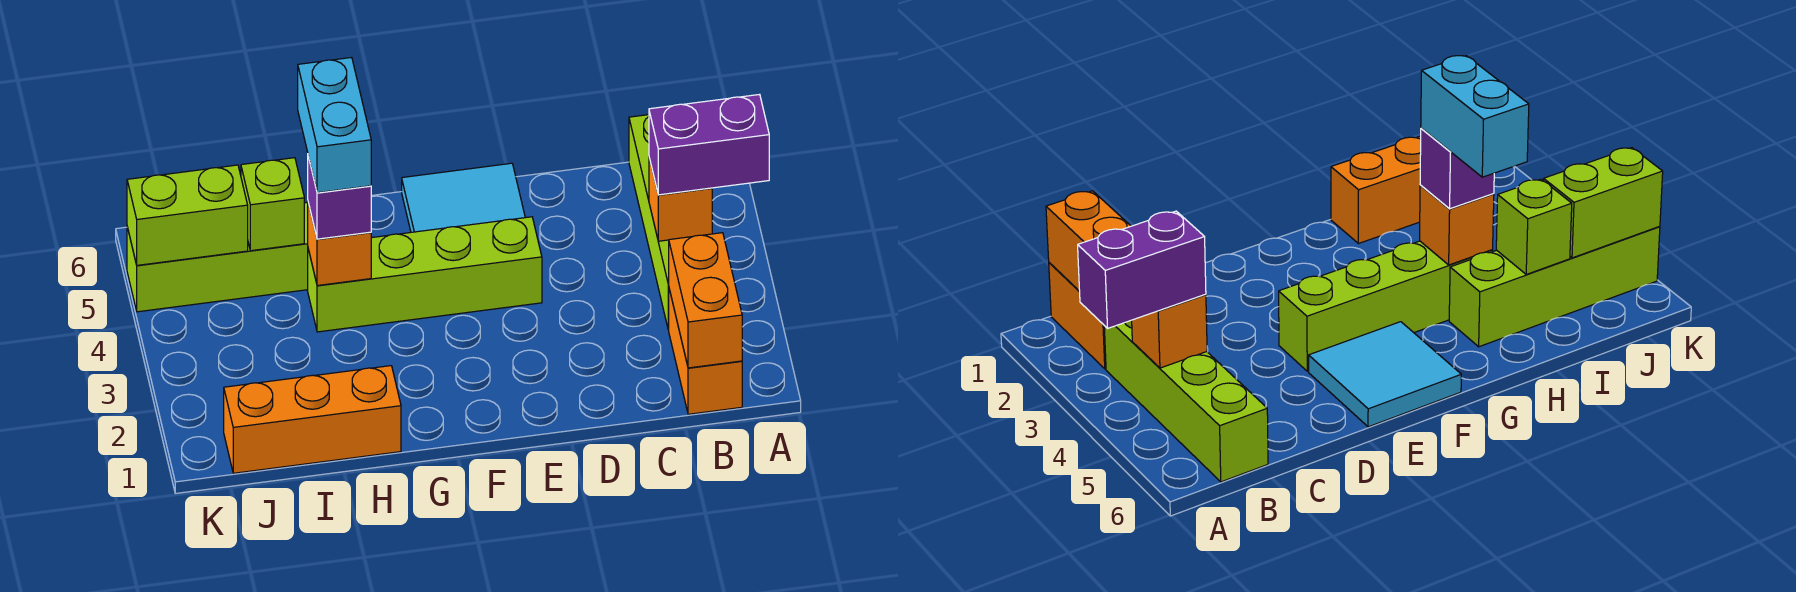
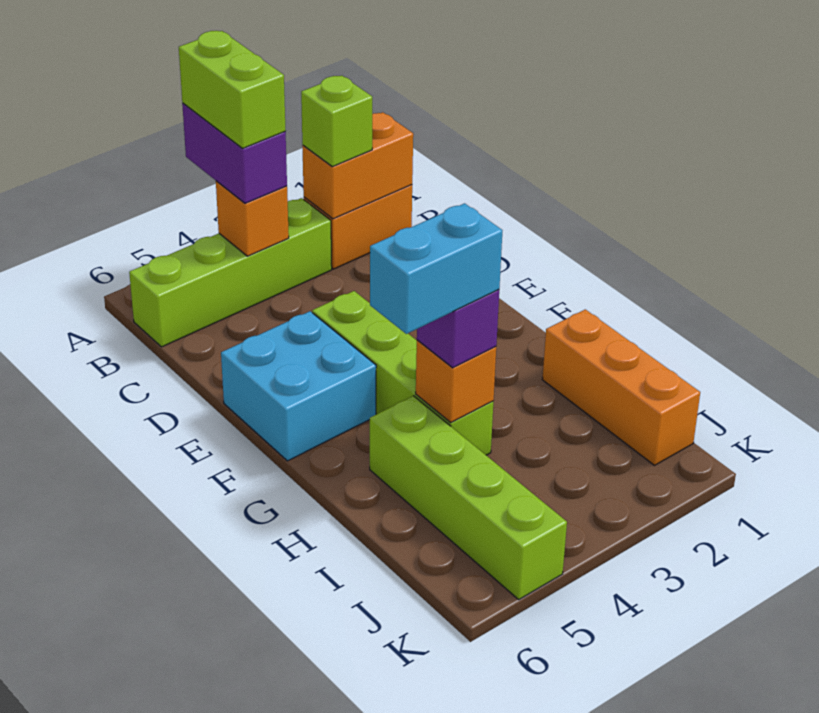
cyan tile E5:F6 level 1 -> cyan brick E5:F6 level 1
lime brick I5 level 2 -> lime brick B2 level 3
lime brick J5:K5 level 2 -> lime brick A4:B4 level 4

